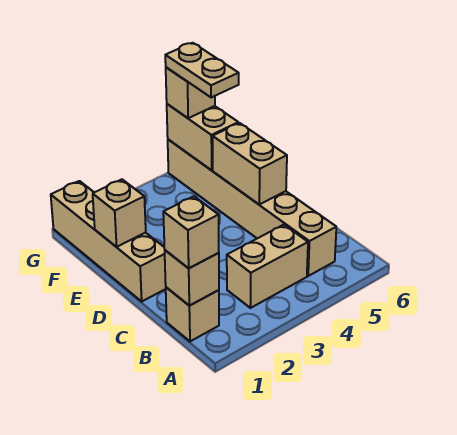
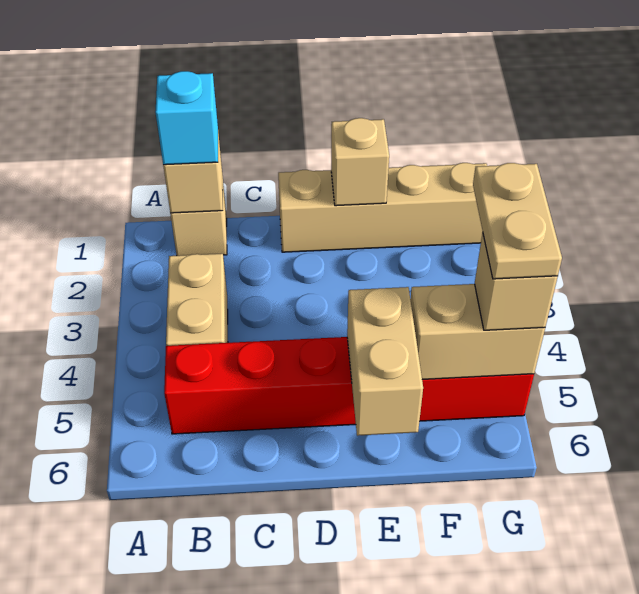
tan brick B1 level 3 -> cyan brick B1 level 3
tan brick B5:G5 level 1 -> red brick B5:G5 level 1
tan brick D5:E5 level 2 -> tan brick E5:E6 level 2
tan plate F5:G5 level 4 -> tan plate G4:G5 level 4

